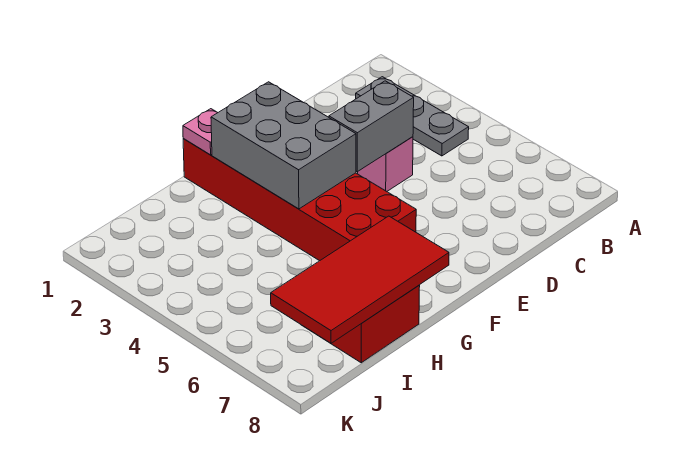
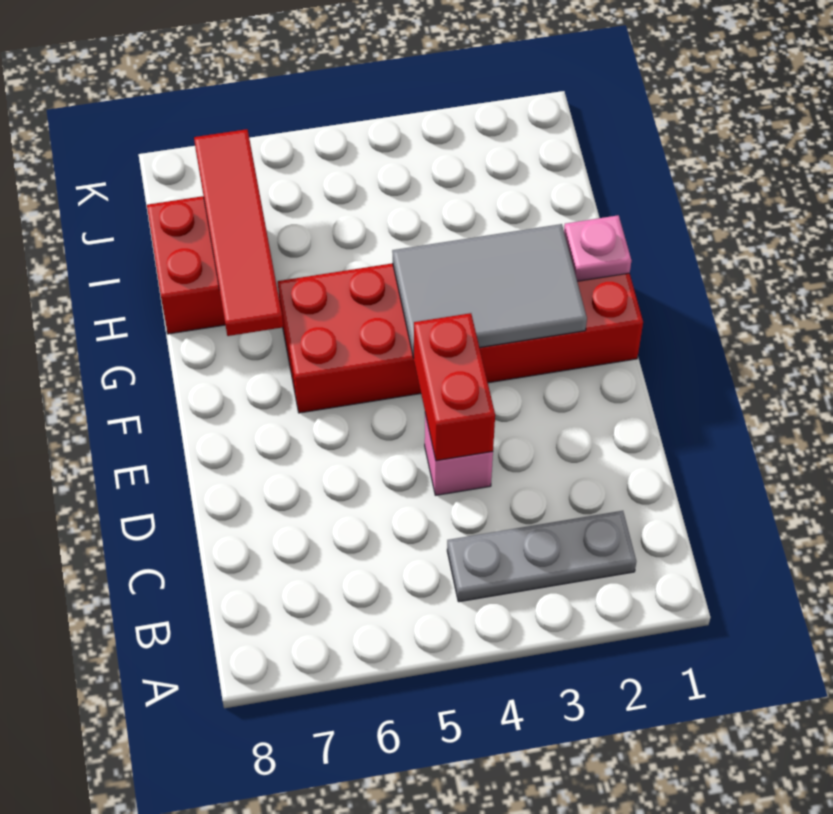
grey brick D4:E4 level 2 -> red brick D4:E4 level 2
grey brick F2:G4 level 2 -> grey tile F2:G4 level 2
red tile G7:J8 level 2 -> red tile G7:J7 level 2

